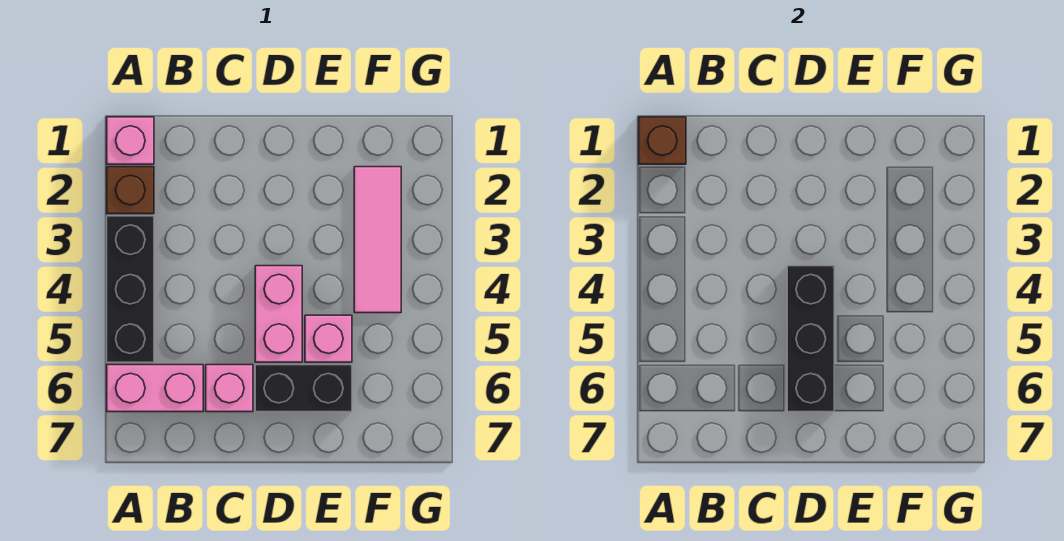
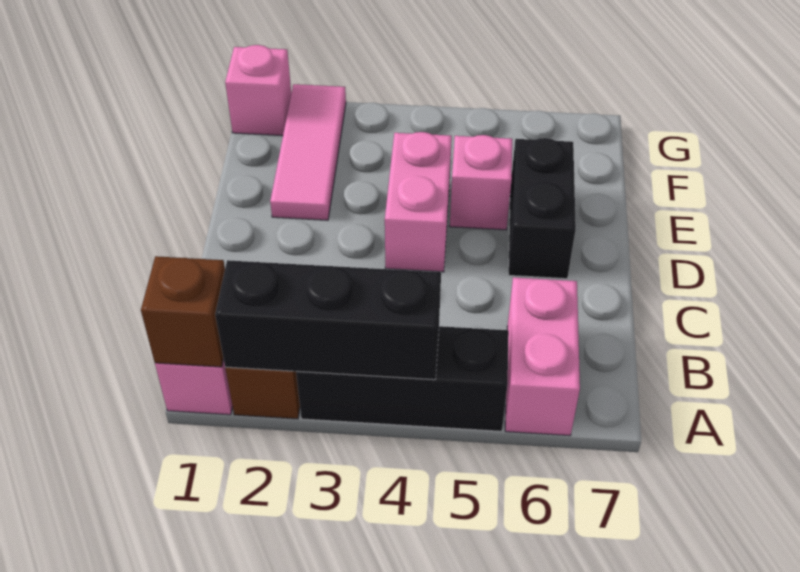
pink brick C6 level 1 -> pink brick G1 level 1
pink brick D4:D5 level 1 -> pink brick D4:E4 level 1
black brick D4:D6 level 2 -> black brick A2:A4 level 2
pink tile F2:F4 level 1 -> pink tile E2:G2 level 1

